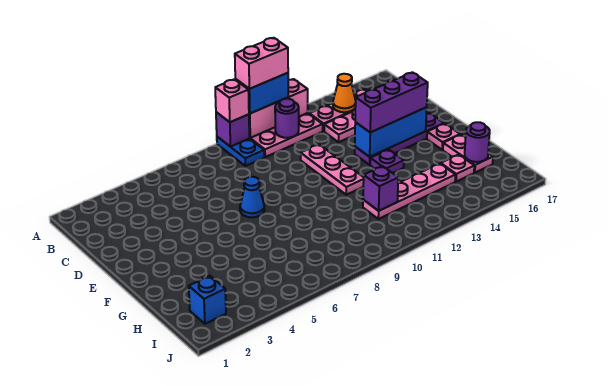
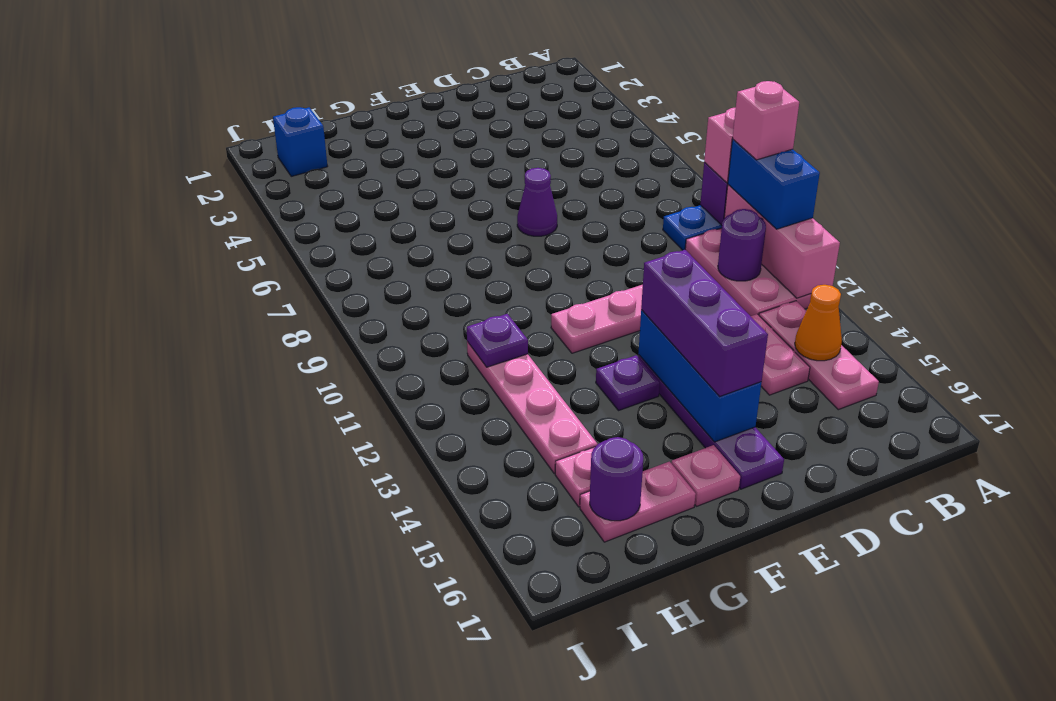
pink brick A10:A11 level 4 -> pink brick A10 level 4
blue cone E7 level 1 -> purple cone E7 level 1
purple brick H11 level 2 -> purple plate H11 level 2

